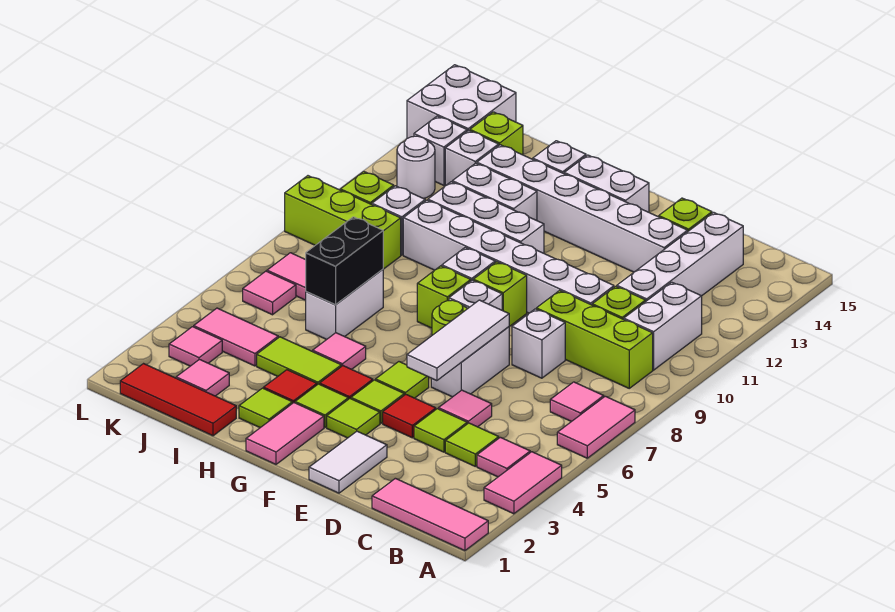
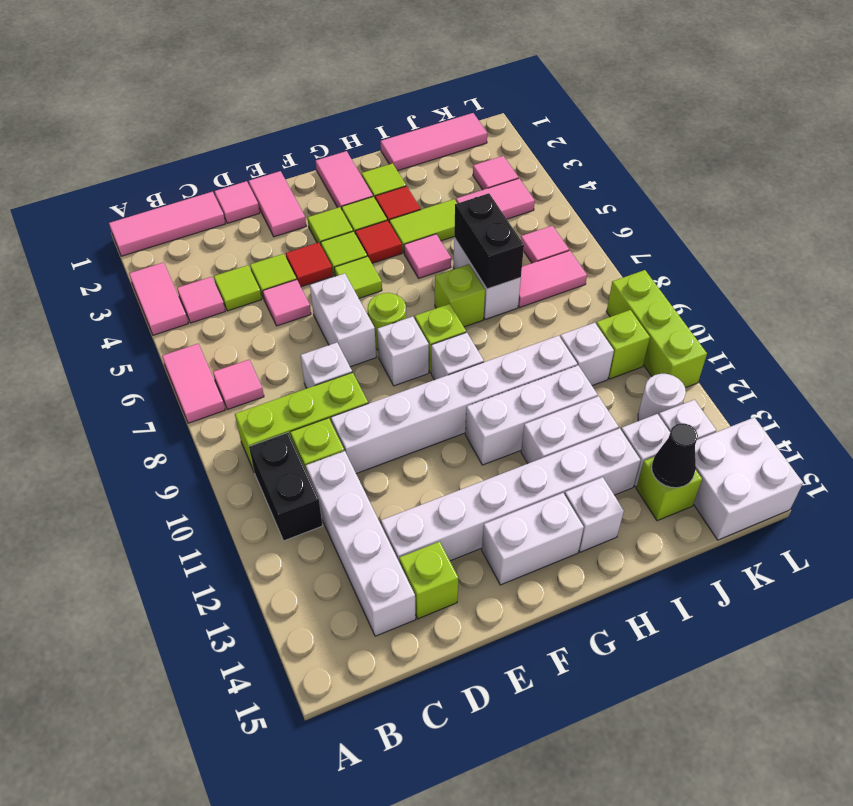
white brick B10:B11 level 1 -> black brick B10:B11 level 1
white tile E1:E2 level 1 -> pink tile E1:E2 level 1
white tile E5:E7 level 2 -> none
lime brick F9 level 1 -> lime brick H7 level 1
red tile I1:K1 level 1 -> pink tile I1:K1 level 1
pink tile J2 level 1 -> pink tile D1 level 1
lime brick J9:L9 level 1 -> lime brick L9:L11 level 1
none -> black cone J14 level 2

